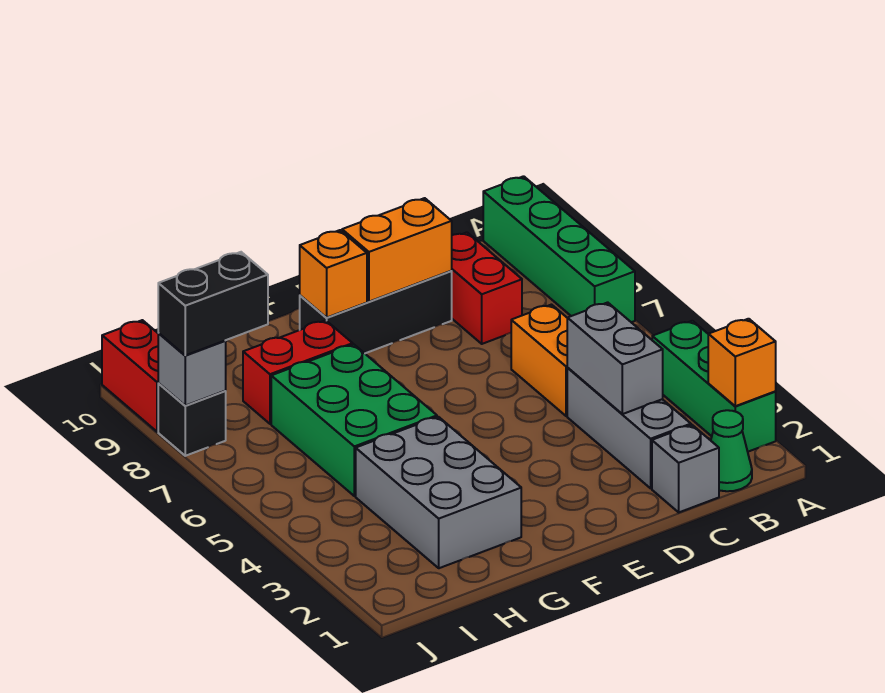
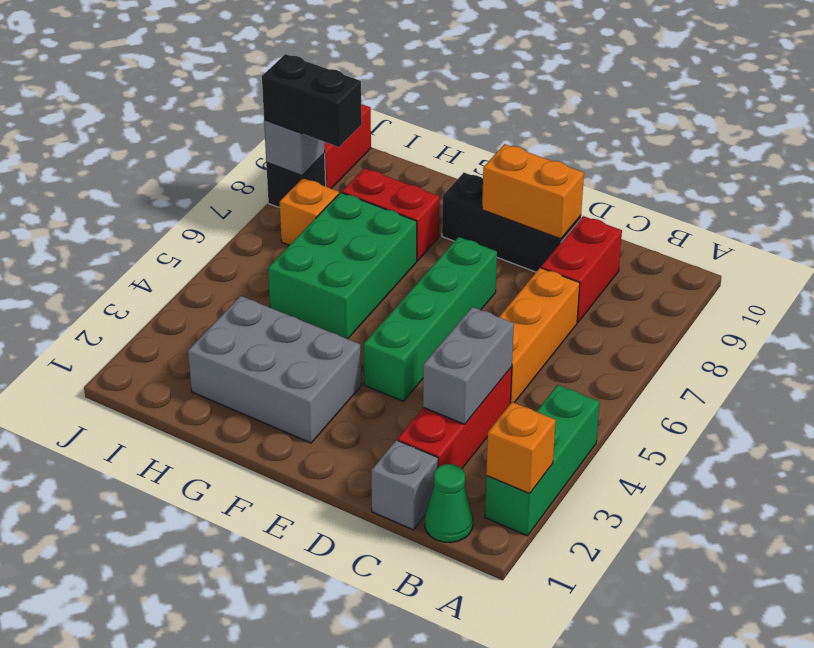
green brick A7:A10 level 1 -> green brick E4:E7 level 1
grey brick C2:C4 level 1 -> red brick C2:C4 level 1
orange brick C5:C6 level 1 -> orange brick C5:C7 level 1
orange brick F9 level 2 -> orange brick I7 level 1
grey brick G2:H4 level 1 -> grey brick F2:H3 level 1

